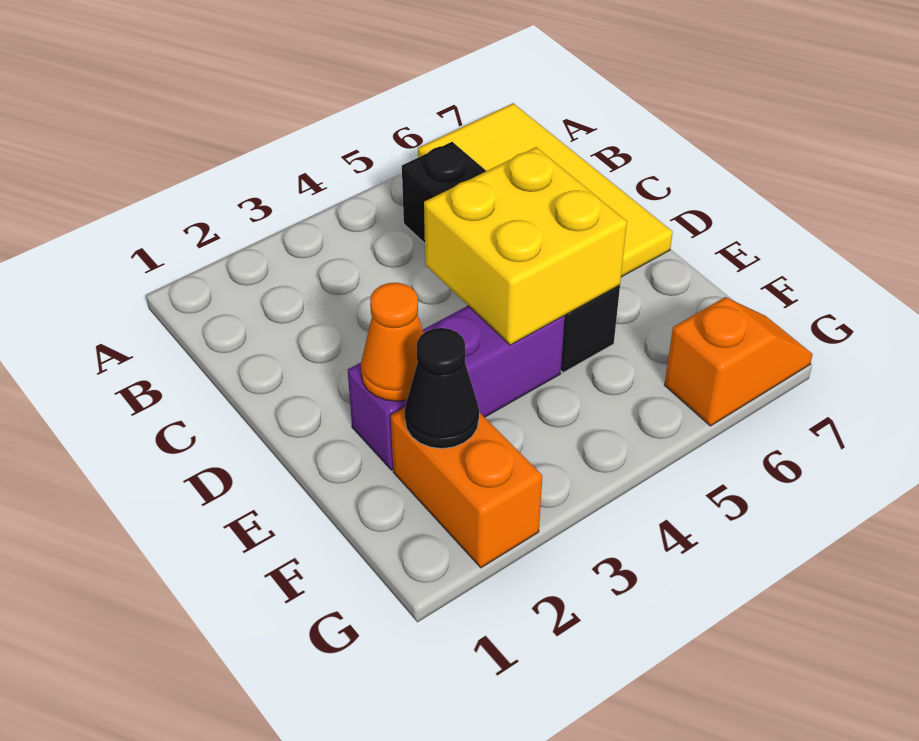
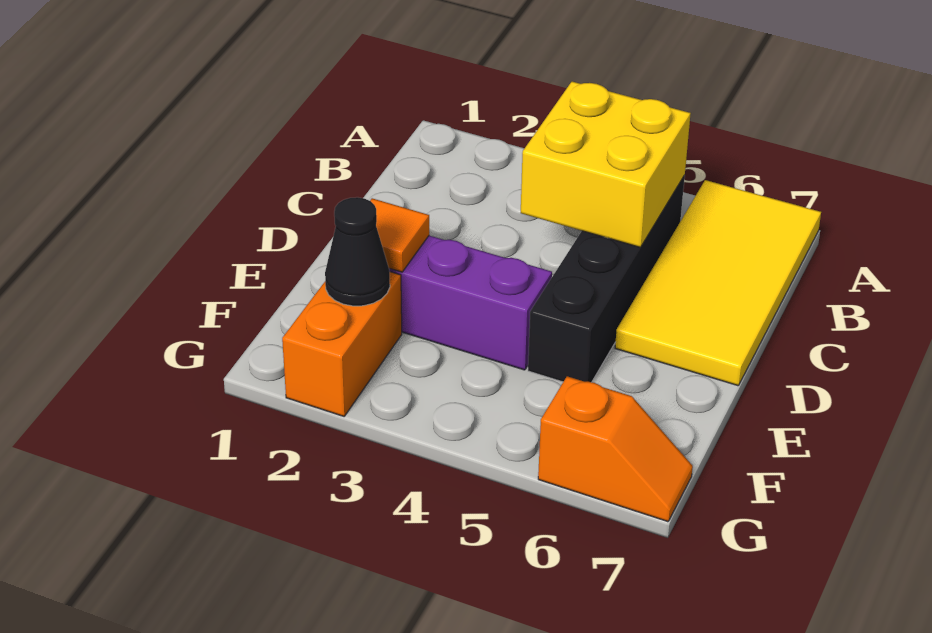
yellow brick D4:E5 level 2 -> yellow brick B4:C5 level 2
orange cone E2 level 2 -> orange tile E2 level 2

